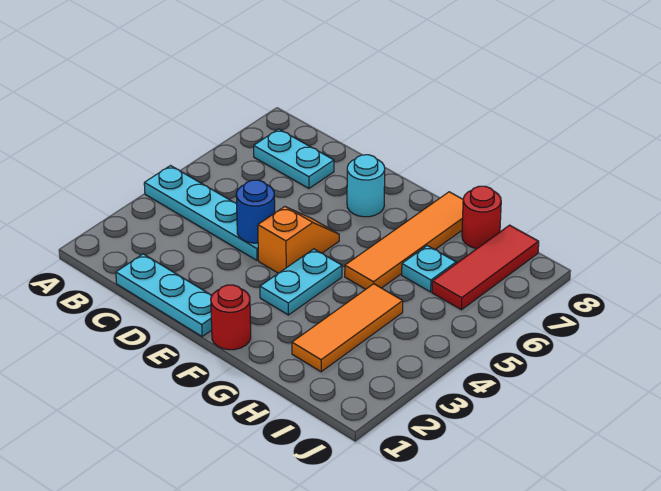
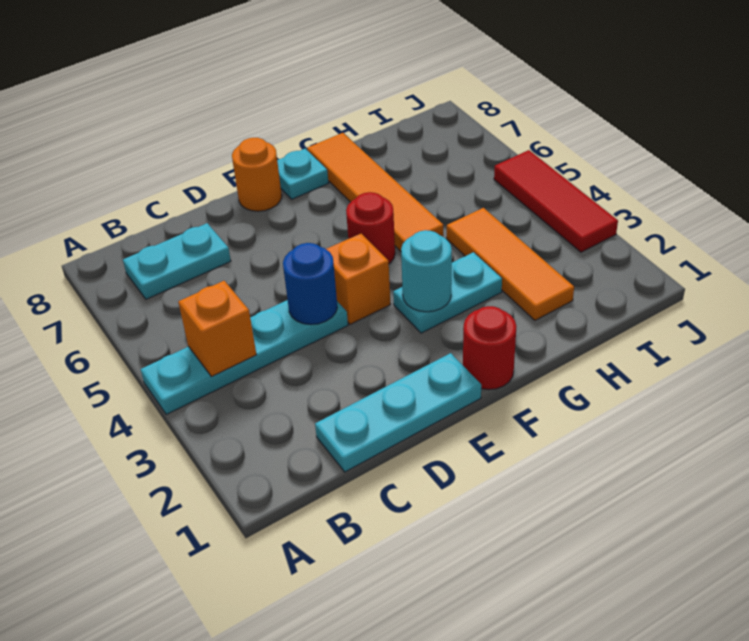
none -> orange brick B4 level 2
cyan round brick E7 level 1 -> cyan round brick F3 level 2
none -> orange round brick E8 level 1
cyan plate F3:F4 level 1 -> cyan plate F3:G3 level 1
cyan plate H6 level 1 -> cyan plate F8 level 1
red round brick H8 level 1 -> red round brick F5 level 1
red tile I6:I8 level 1 -> red tile J3:J5 level 1

